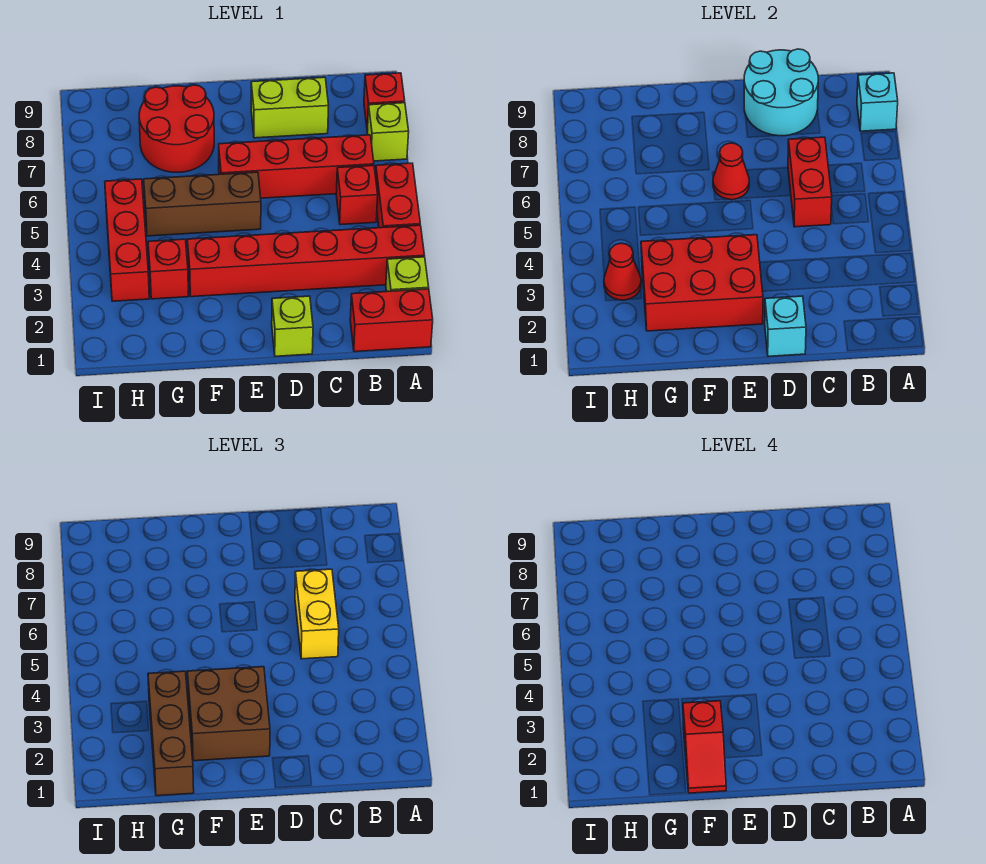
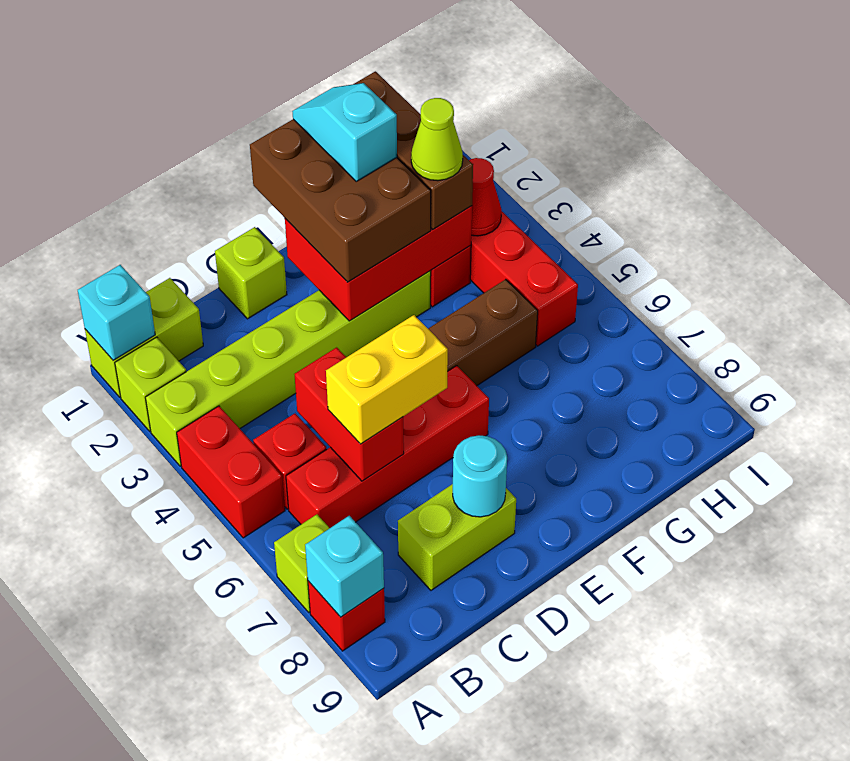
red brick A1:B1 level 1 -> lime brick A1:B1 level 1
red brick A3:F3 level 1 -> lime brick A3:F3 level 1
yellow brick C5:C6 level 3 -> yellow brick C6:D6 level 3
cyan round brick C8:D9 level 2 -> cyan round brick D8 level 2
cyan brick D1 level 2 -> cyan brick A1 level 2
brown brick E2:F3 level 3 -> brown brick E1:F3 level 3
red cone E6 level 2 -> none
red slope F1:F2 level 4 top 2 -> cyan slope F1:F2 level 4 top 2
red round brick F7:G8 level 1 -> none
none -> lime cone G3 level 4

